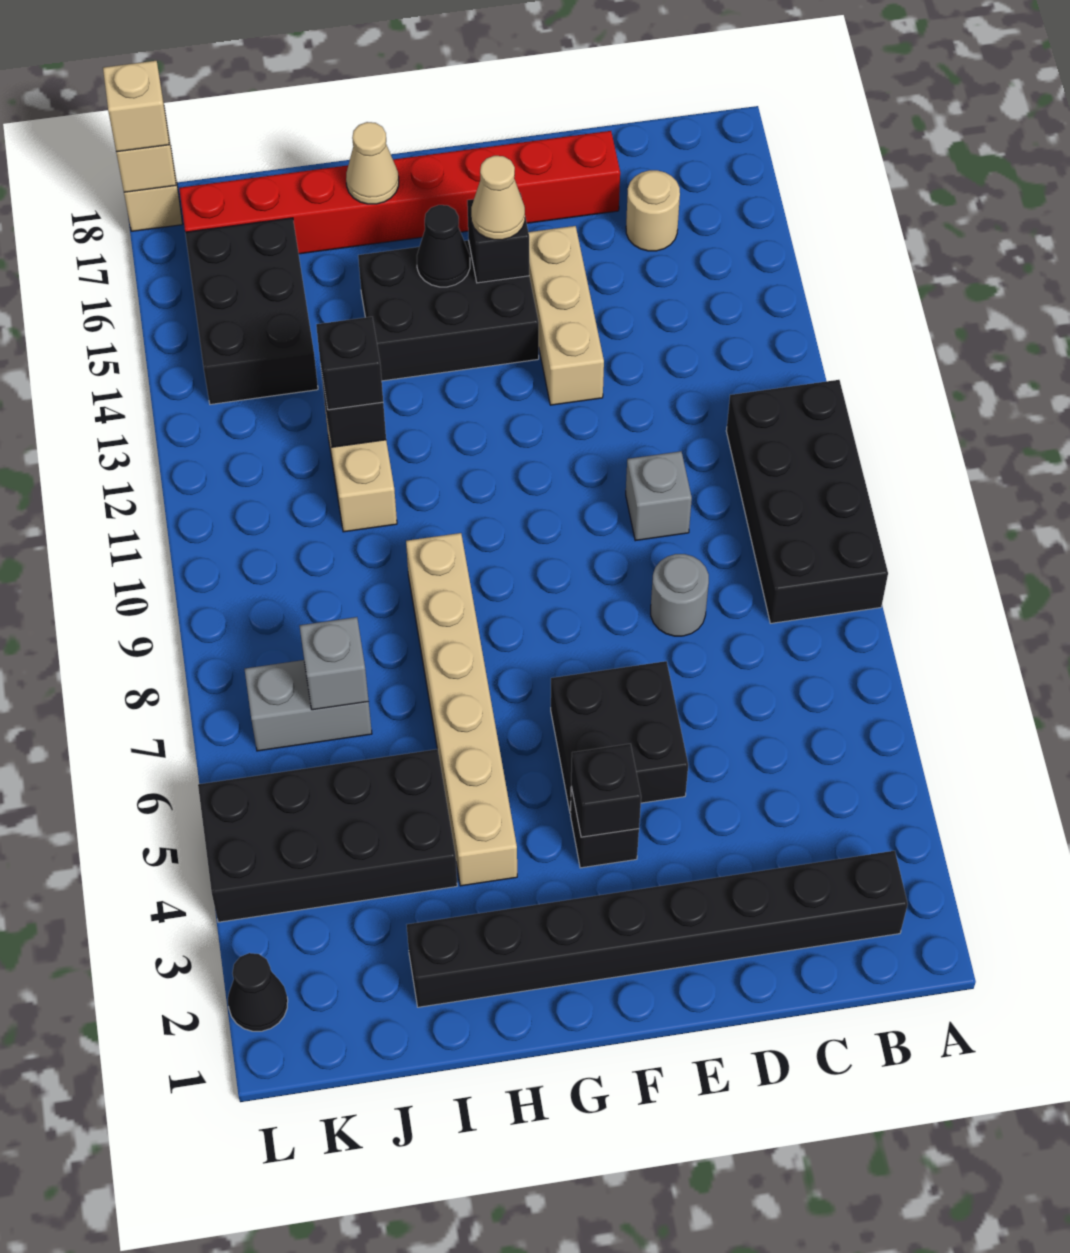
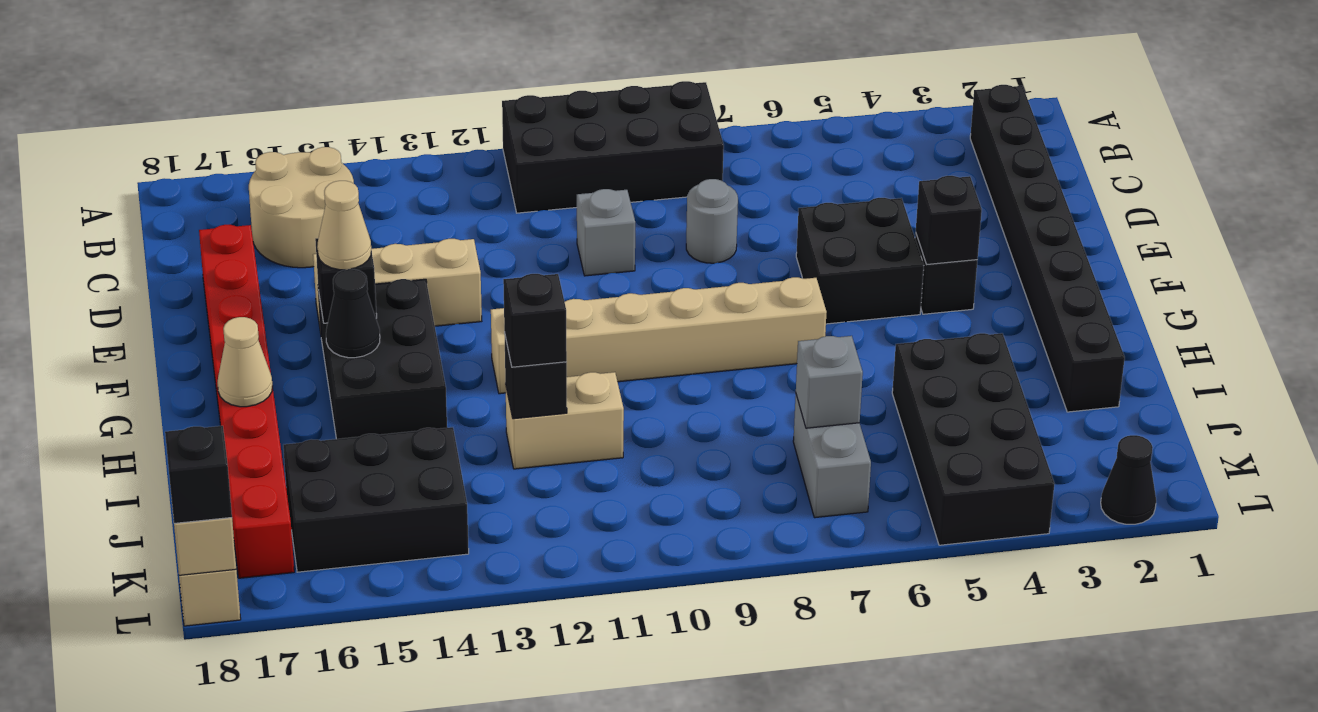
tan round brick C16 level 1 -> tan round brick B15:C16 level 1
tan brick H4:H9 level 1 -> tan brick G7:G12 level 1
tan brick L18 level 3 -> black brick L18 level 3

